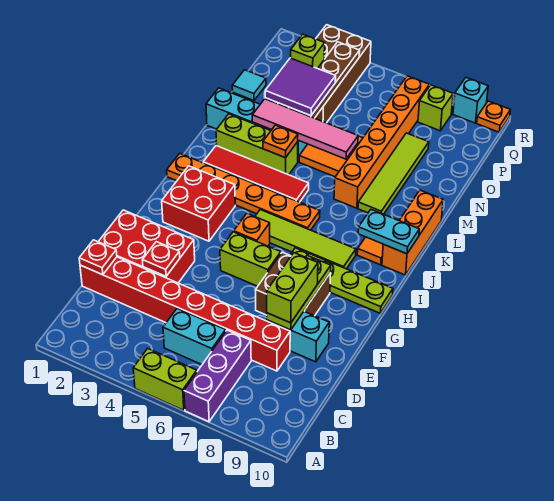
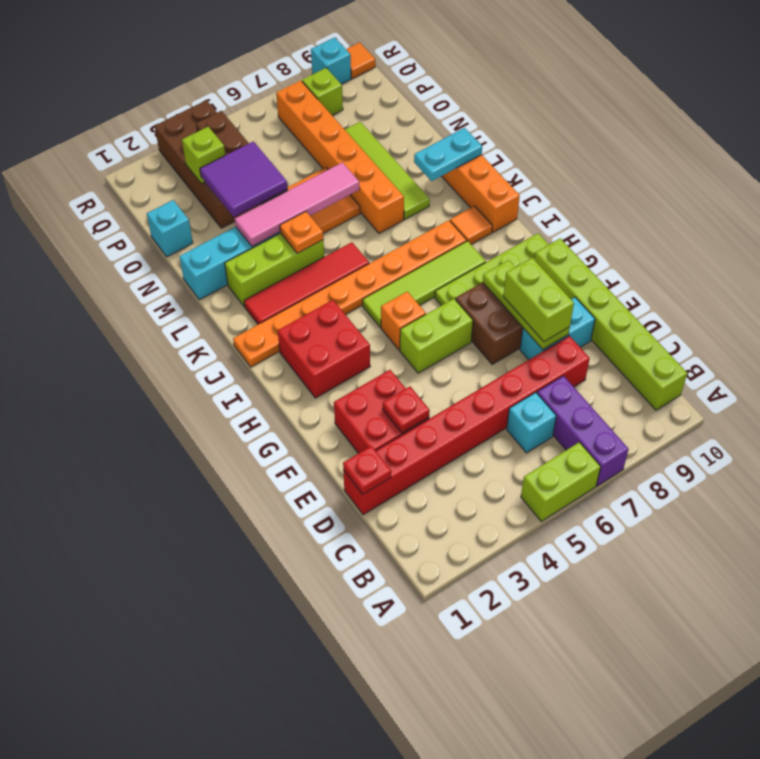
none -> lime brick B10:G10 level 1
cyan brick C5:C6 level 1 -> cyan brick C6 level 1
red brick E1:F3 level 1 -> red brick E2:F3 level 1
orange plate J1:J6 level 1 -> orange plate J1:J8 level 1
cyan plate J9:J10 level 2 -> cyan plate L9:L10 level 2
cyan tile O1 level 1 -> cyan brick O1 level 1
orange plate R10 level 1 -> orange tile R10 level 1

